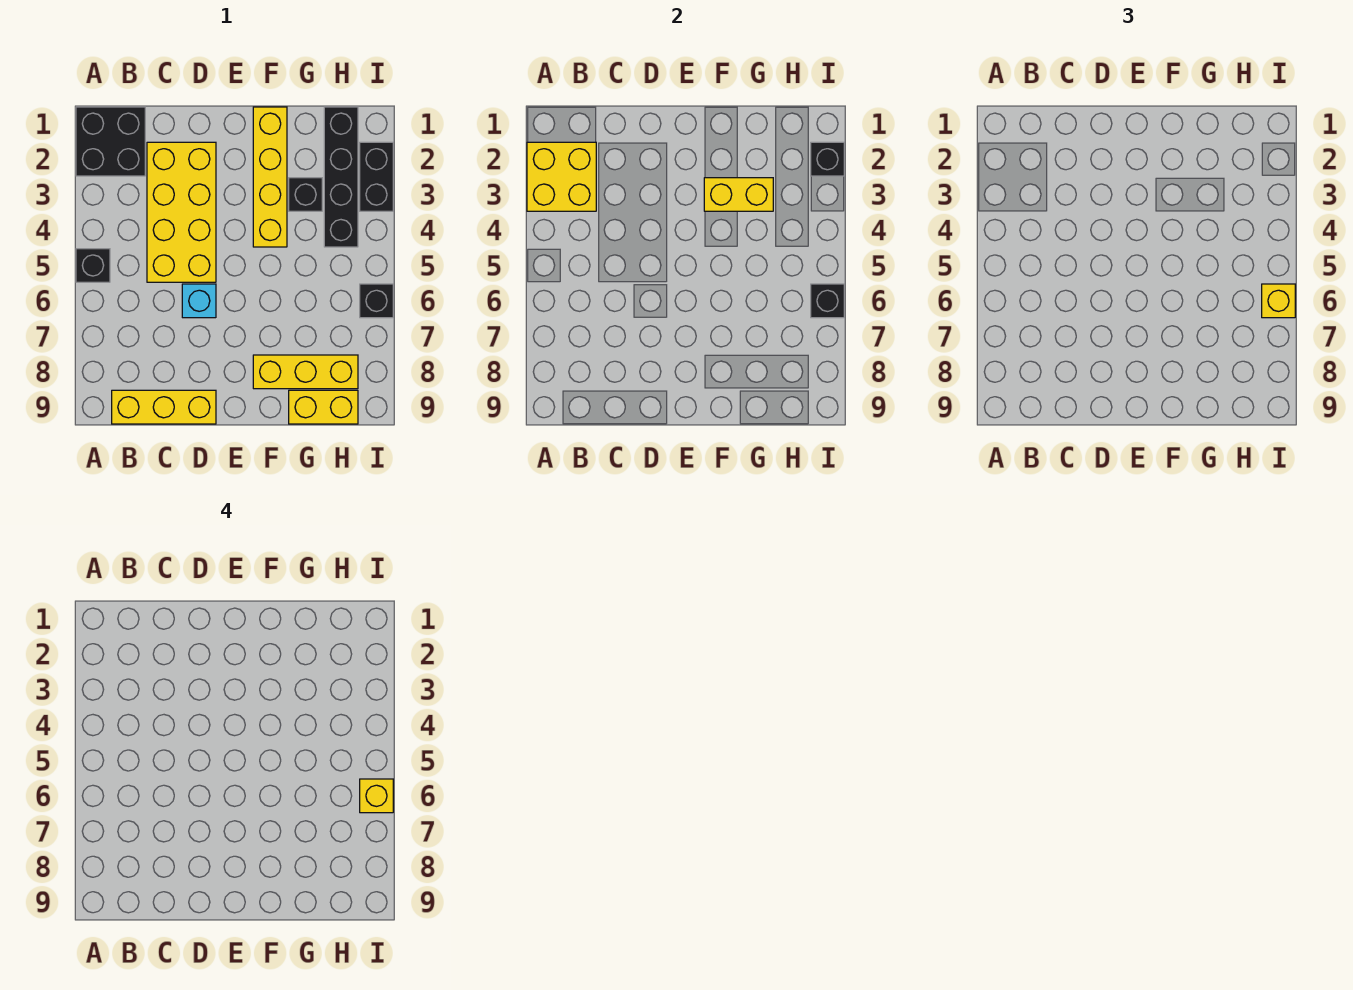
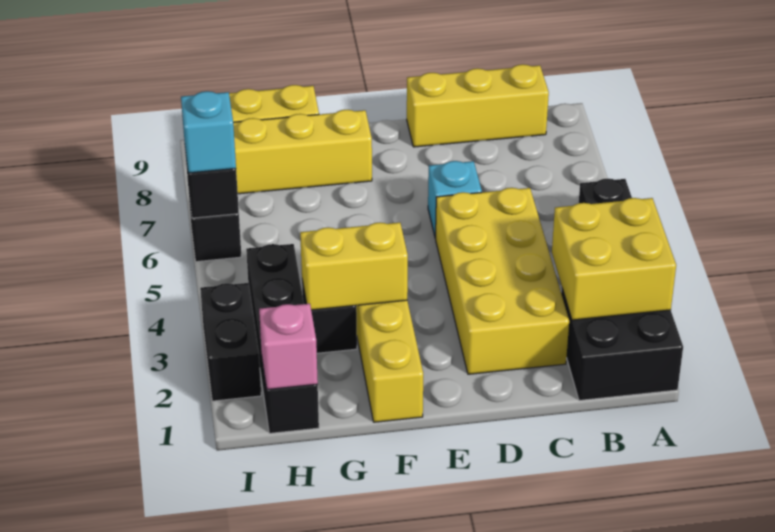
none -> pink brick H1 level 2
black brick I2 level 2 -> none
yellow brick I6 level 3 -> cyan brick I6 level 3
yellow brick I6 level 4 -> none

